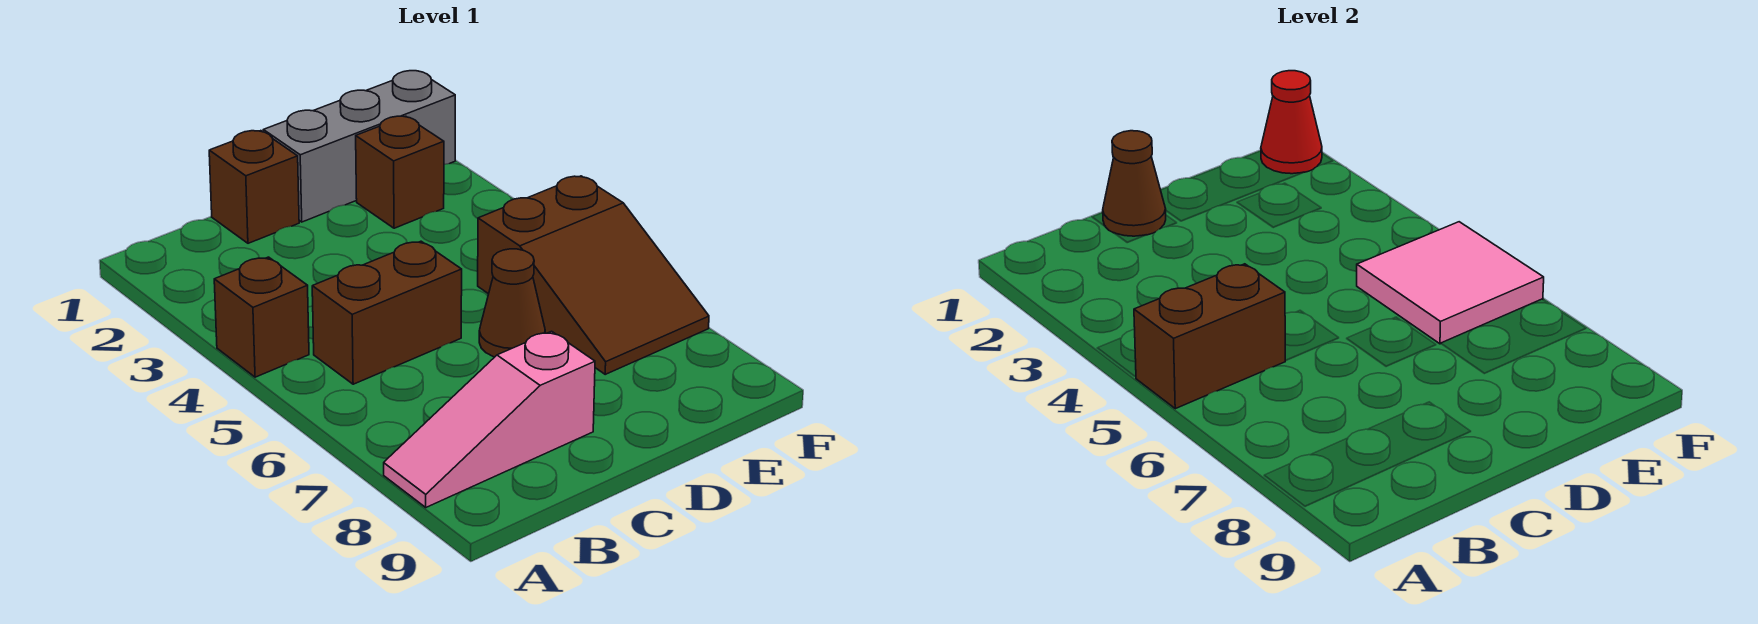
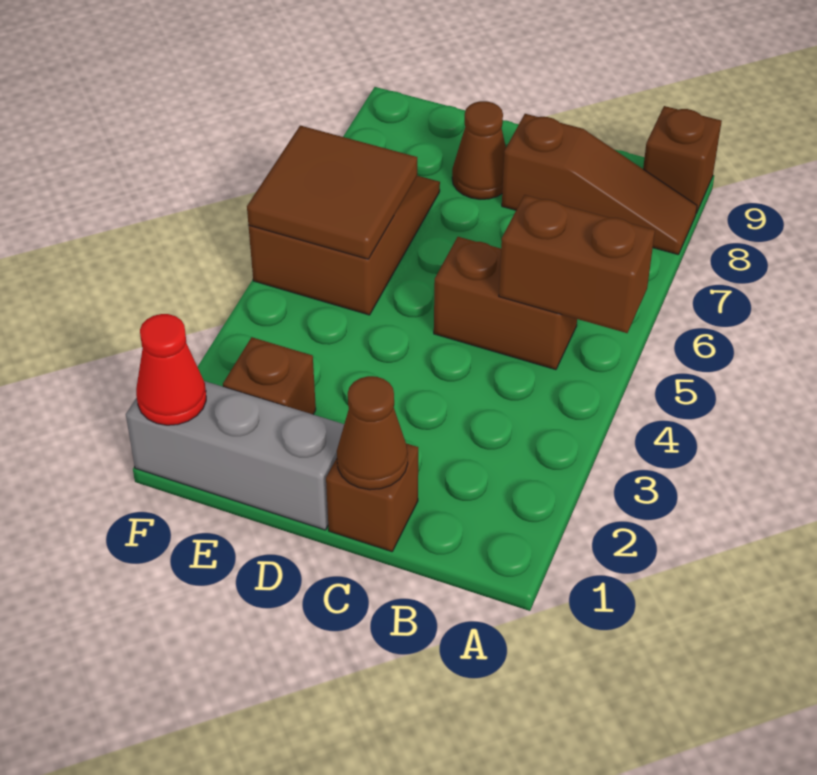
brown brick A4 level 1 -> brown brick A9 level 1
pink slope A8:C8 level 1 top C -> brown slope A8:C8 level 1 top C
brown cone D6 level 1 -> brown cone D8 level 1
pink tile E5:F6 level 2 -> brown tile E5:F6 level 2

